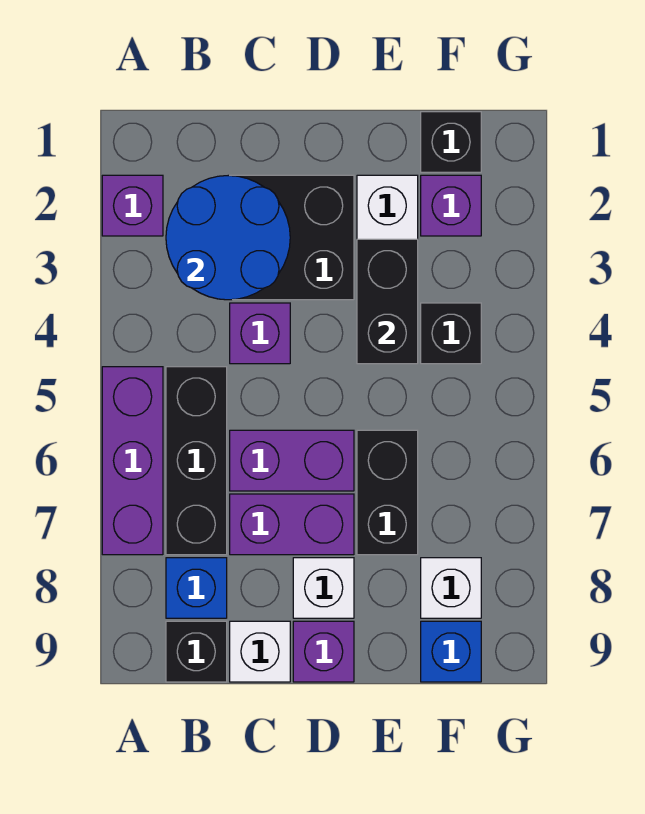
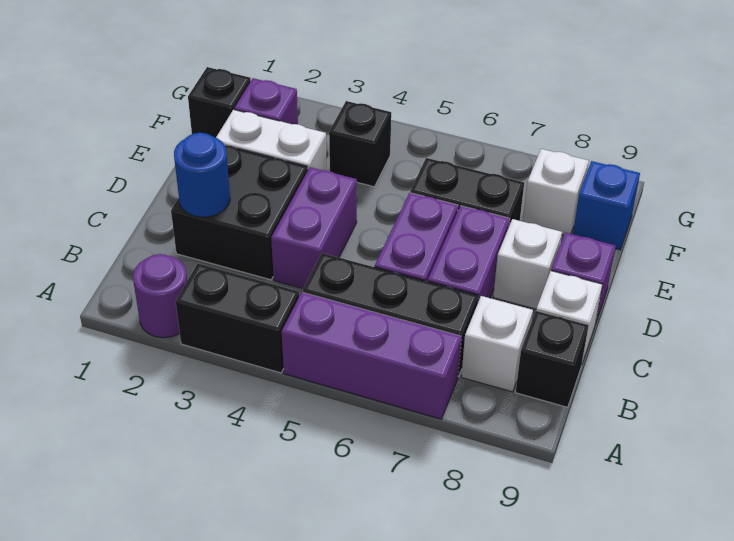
purple brick A2 level 1 -> purple round brick A2 level 1
blue round brick B2:C3 level 2 -> blue round brick C2 level 2
blue brick B8 level 1 -> white brick B8 level 1
purple brick C4 level 1 -> purple brick C4:D4 level 1
black brick E3:E4 level 2 -> black brick A3:A4 level 1

